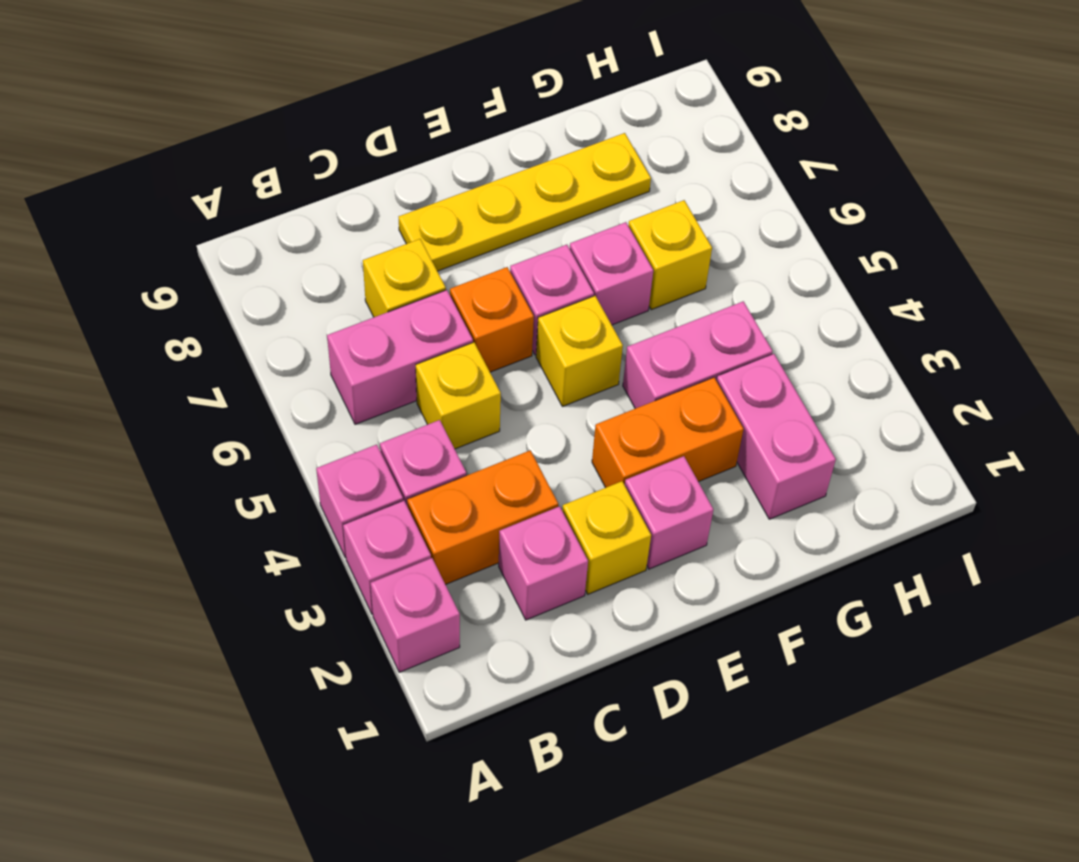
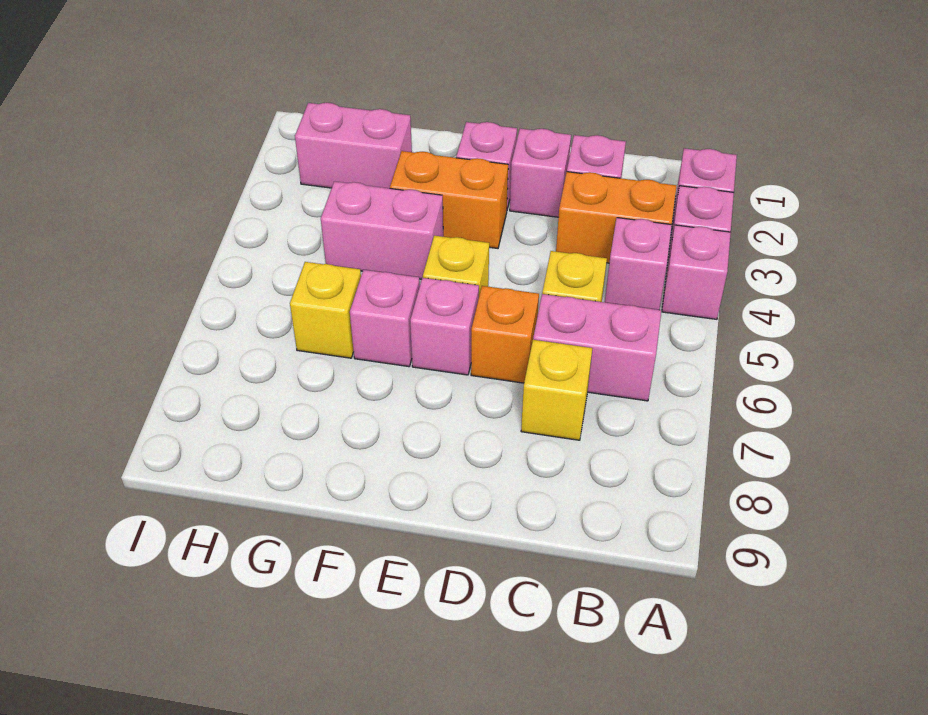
yellow brick D2 level 1 -> pink brick D2 level 1
yellow plate D8:G8 level 1 -> none
pink brick G2:G3 level 1 -> pink brick G2:H2 level 1

